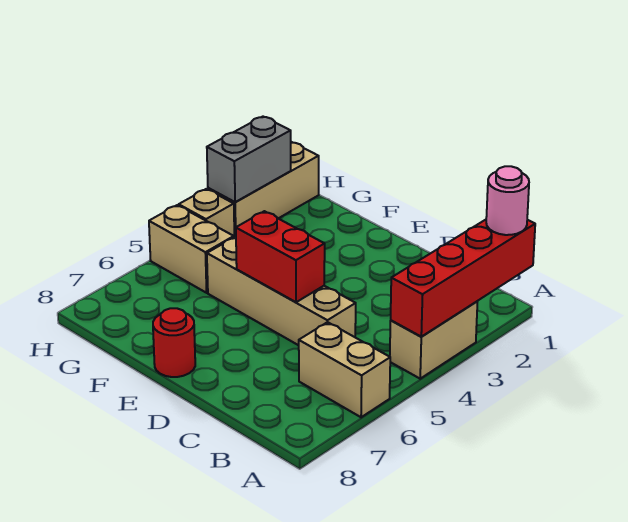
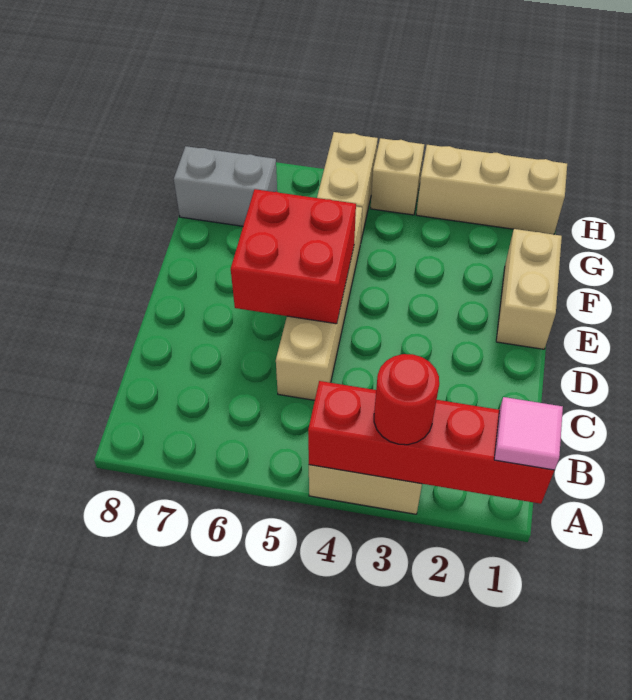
pink round brick A1 level 3 -> pink tile A1 level 3
tan brick A6:B6 level 1 -> tan brick E1:F1 level 1
red brick D5:E5 level 2 -> red brick D5:E6 level 2
red round brick E8 level 1 -> red round brick A3 level 3
grey brick H2:H3 level 2 -> grey brick G7:G8 level 1

